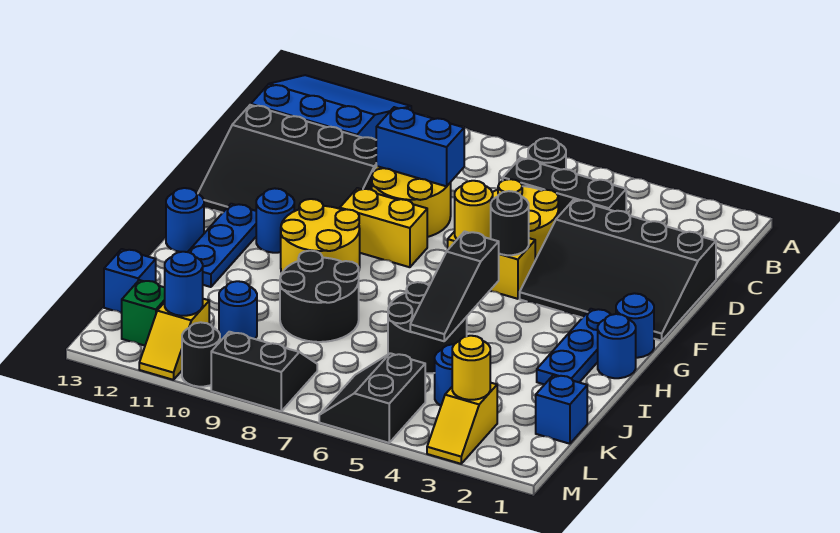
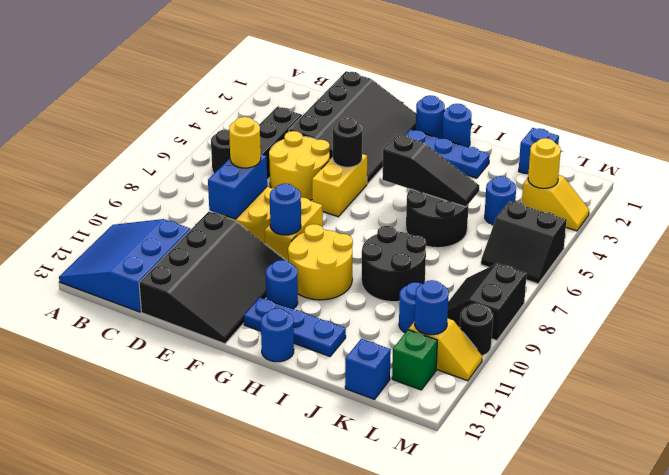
yellow round brick F6 level 2 -> yellow round brick D8 level 3
none -> blue round brick F9 level 2

